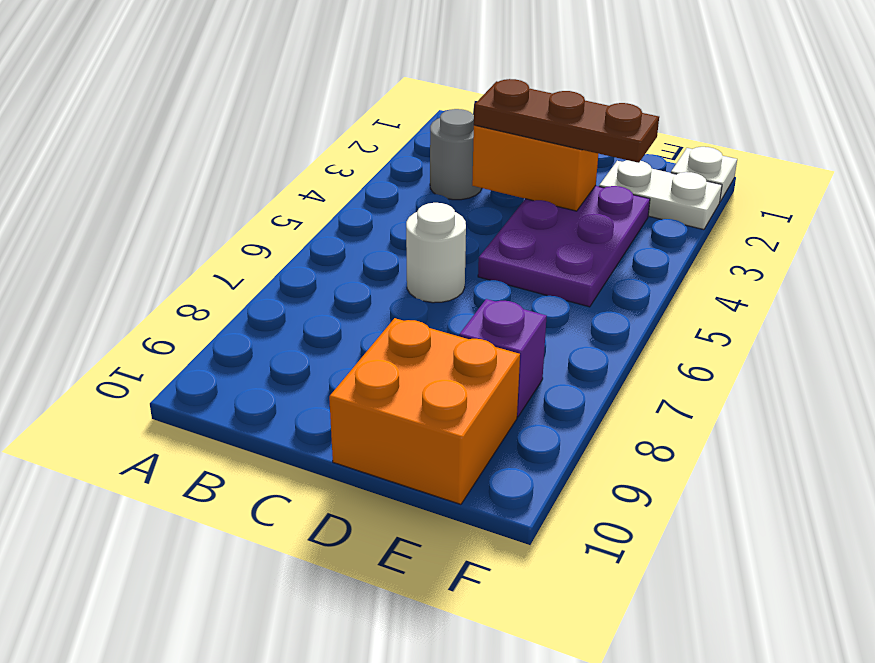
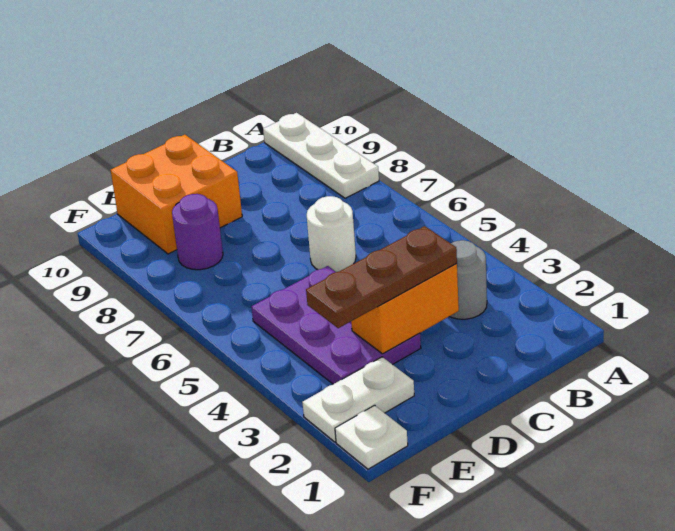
none -> white plate A8:A10 level 1
purple brick E8 level 1 -> purple round brick E8 level 1

